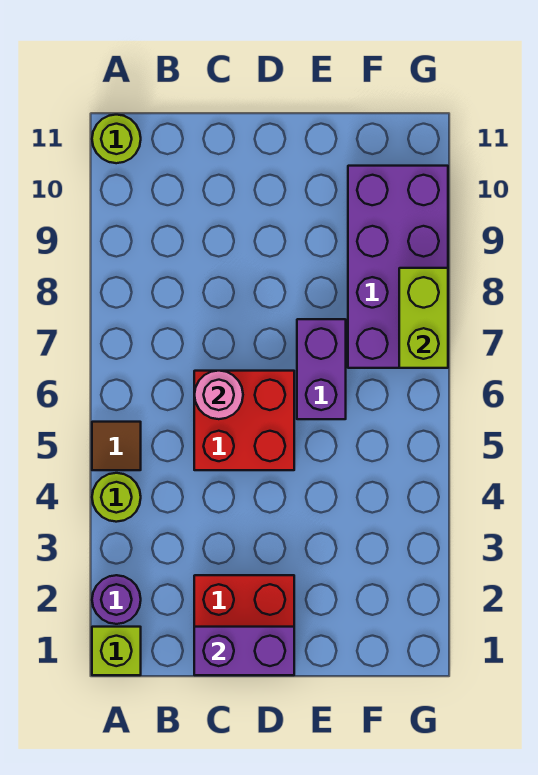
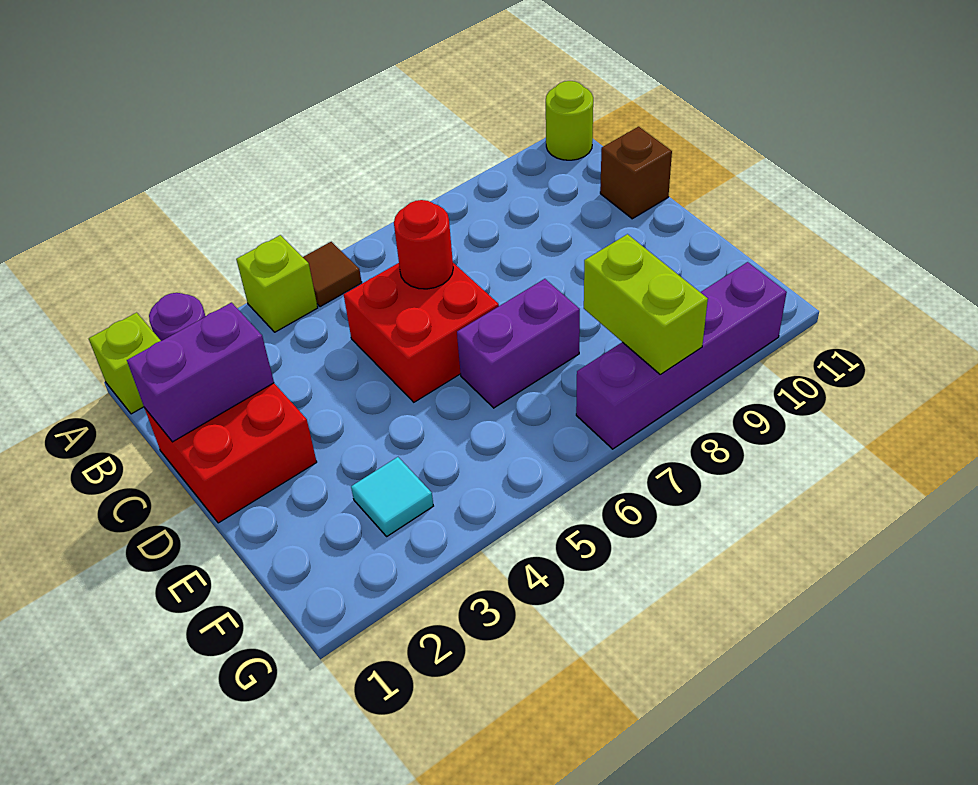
lime round brick A4 level 1 -> lime brick A4 level 1
purple brick C1:D1 level 2 -> purple brick C1:C2 level 2
pink round brick C6 level 2 -> red round brick C6 level 2
none -> brown brick C11 level 1
none -> cyan tile F3 level 1
purple brick F7:G10 level 1 -> purple brick G7:G10 level 1
lime brick G7:G8 level 2 -> lime brick F8:G8 level 2

